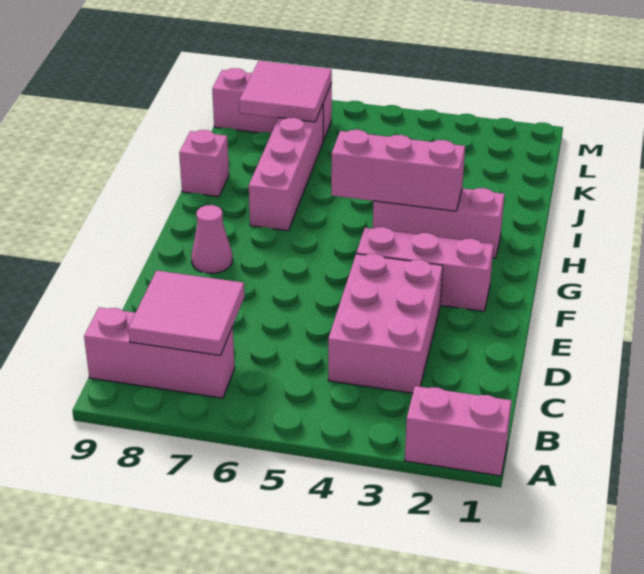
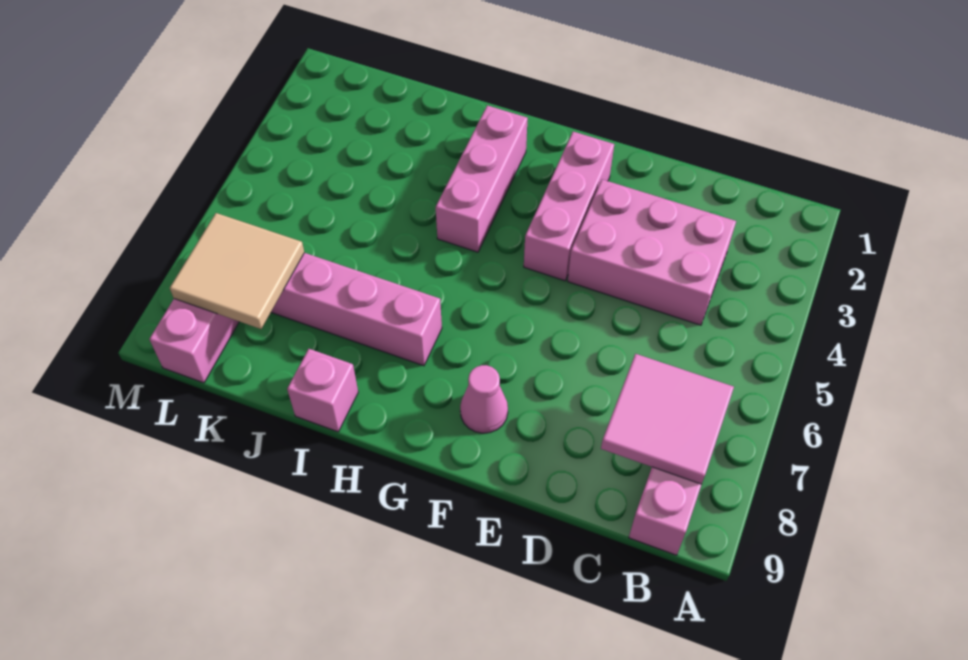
pink brick A1:A2 level 1 -> none
pink brick H3:H5 level 2 -> none
pink tile K7:L8 level 2 -> tan tile K7:L8 level 2

